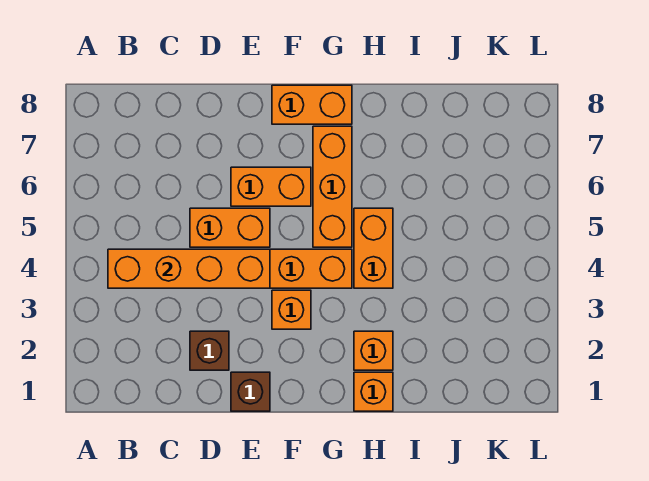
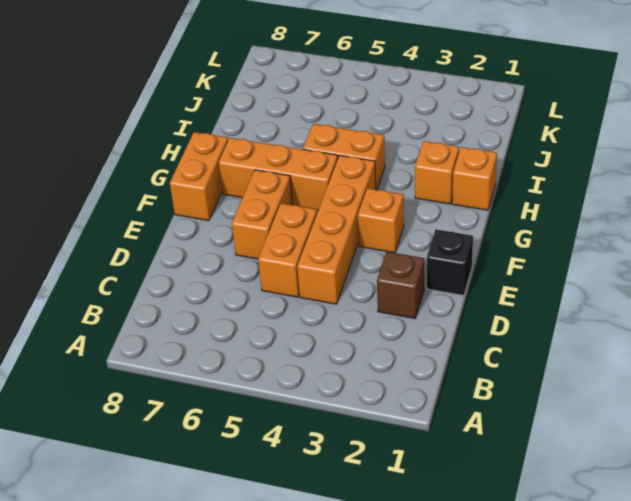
orange brick B4:E4 level 2 -> none
brown brick E1 level 1 -> black brick E1 level 1

